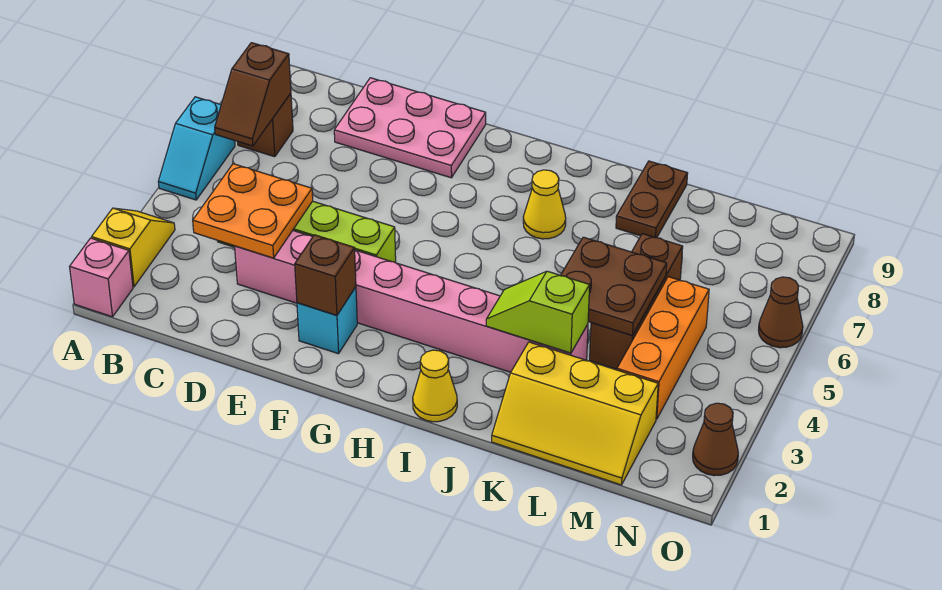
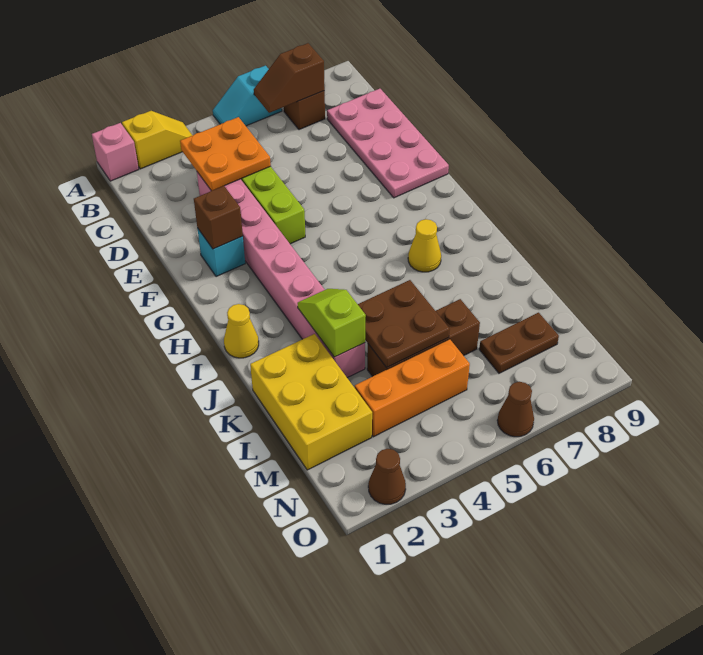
pink plate D8:F9 level 1 -> pink plate C8:F9 level 1
yellow slope K1:M2 level 1 top 2 -> yellow brick K1:M2 level 1
brown plate K8:K9 level 1 -> brown plate M7:M8 level 1

